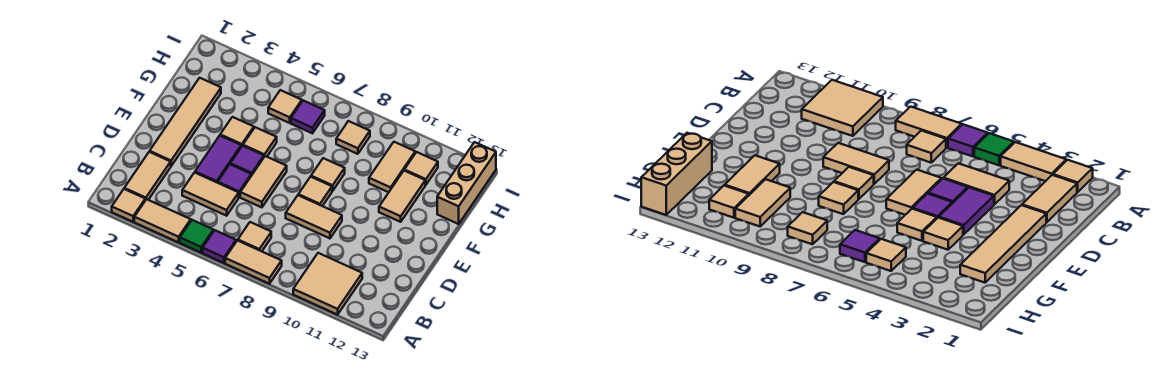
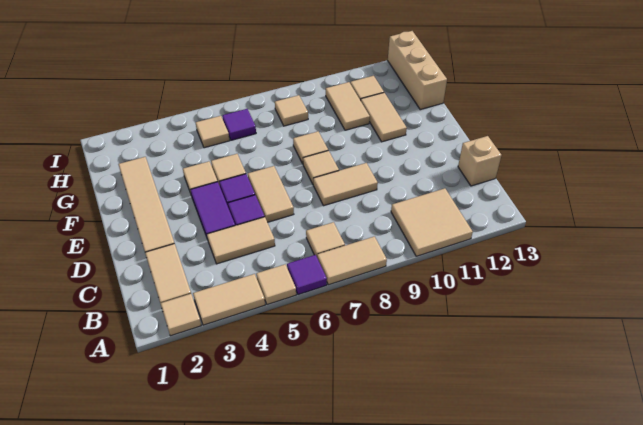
green tile A5 level 1 -> tan tile A5 level 1
none -> tan brick C13 level 1

